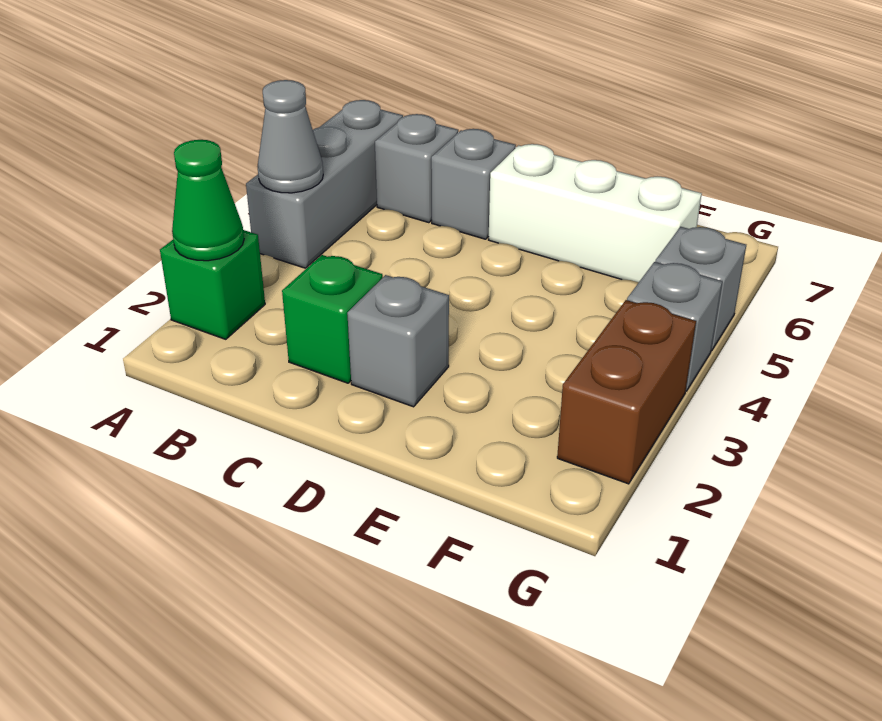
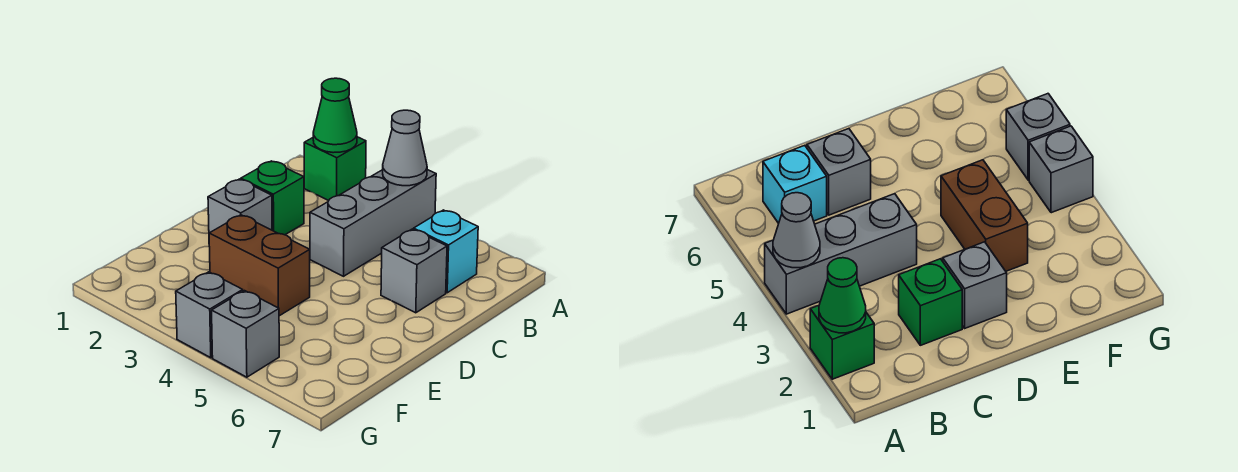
grey brick A4:A6 level 1 -> grey brick A4:C4 level 1
grey brick B6 level 1 -> cyan brick B6 level 1
white brick D6:F6 level 1 -> none
brown brick G2:G3 level 1 -> brown brick E3:E4 level 1

